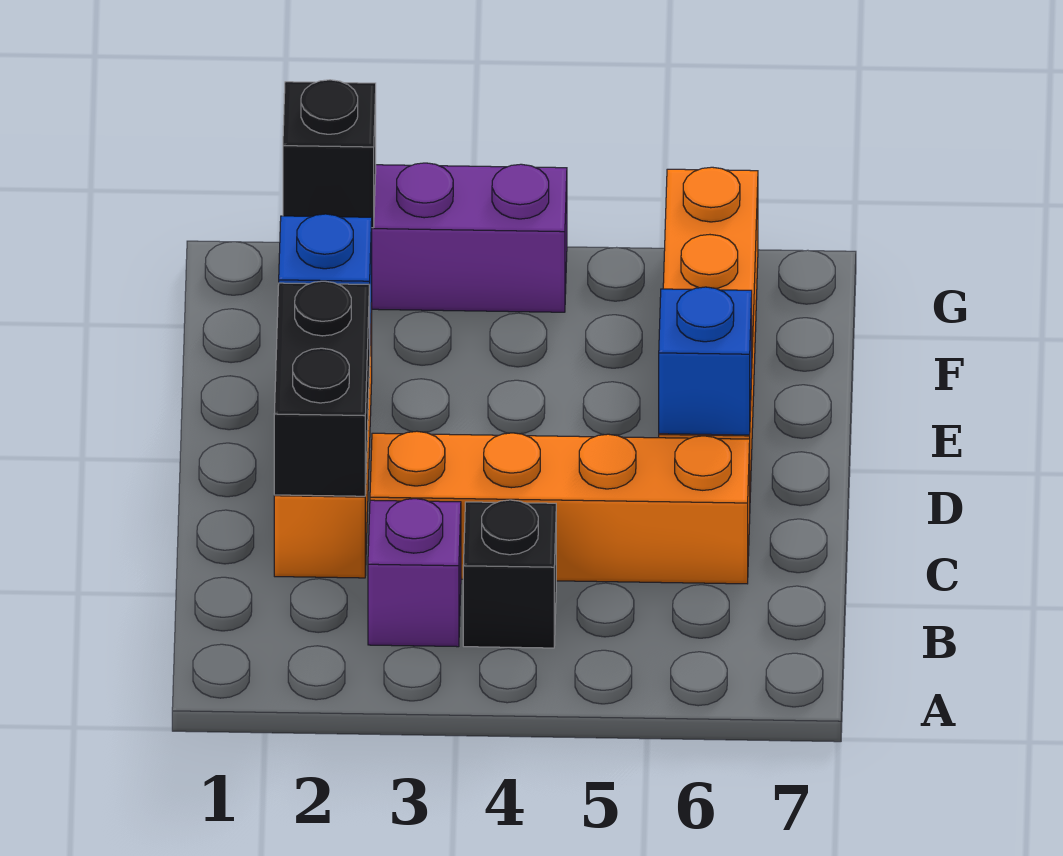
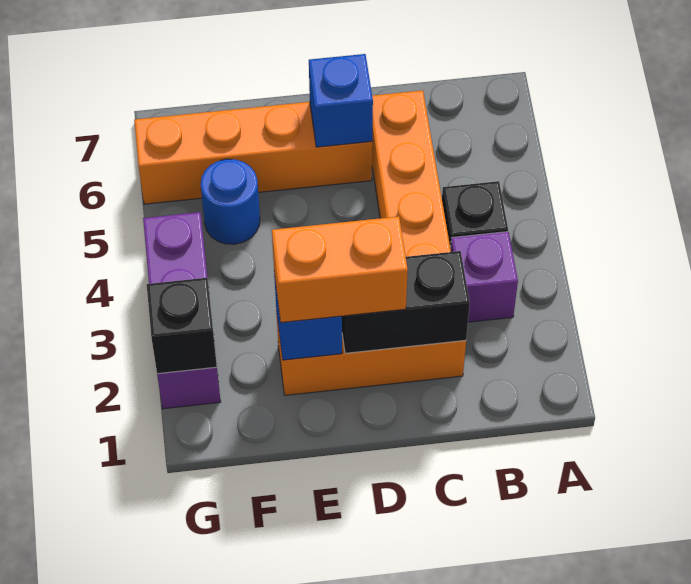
none -> orange brick D2:E2 level 3
none -> blue round brick F5 level 1

